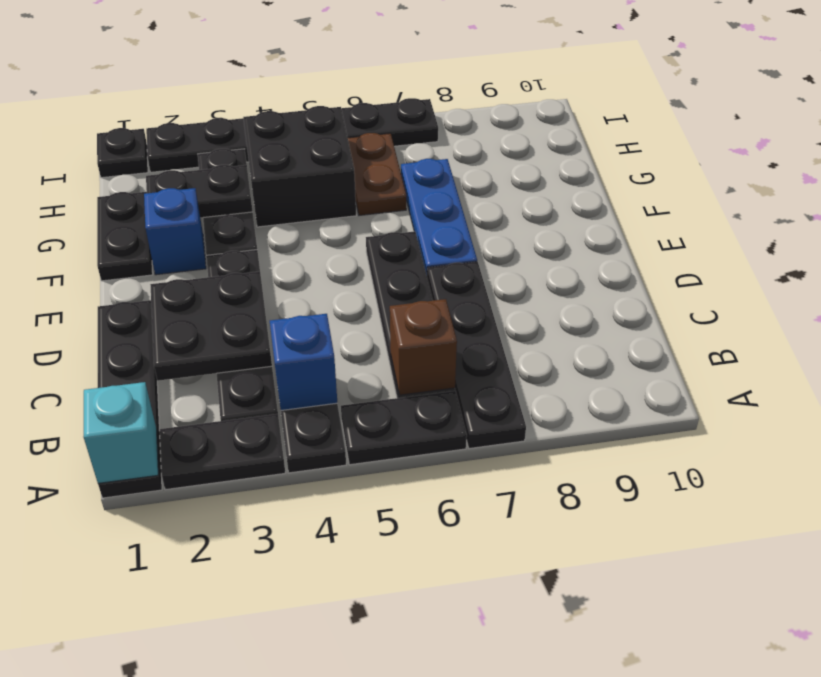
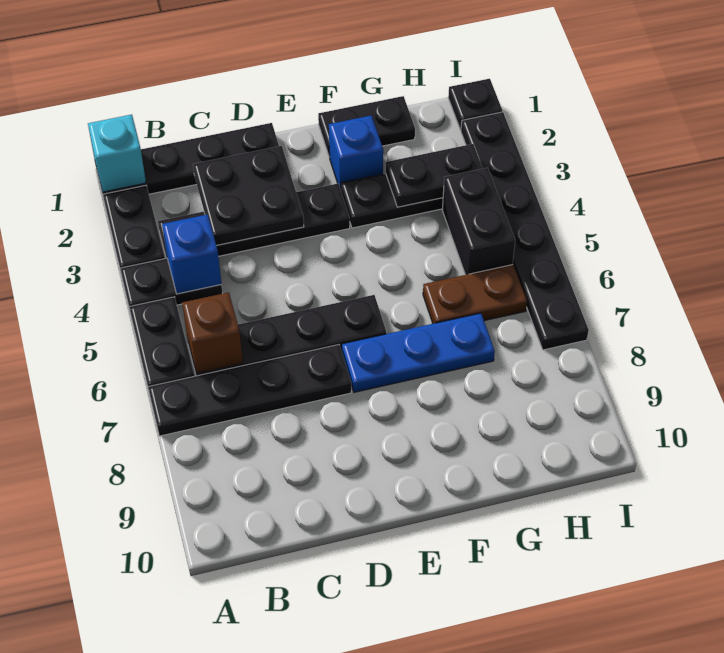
black plate G2:G3 level 2 -> black plate G3:H3 level 2
black brick G4:H5 level 1 -> black brick H4:H5 level 1

